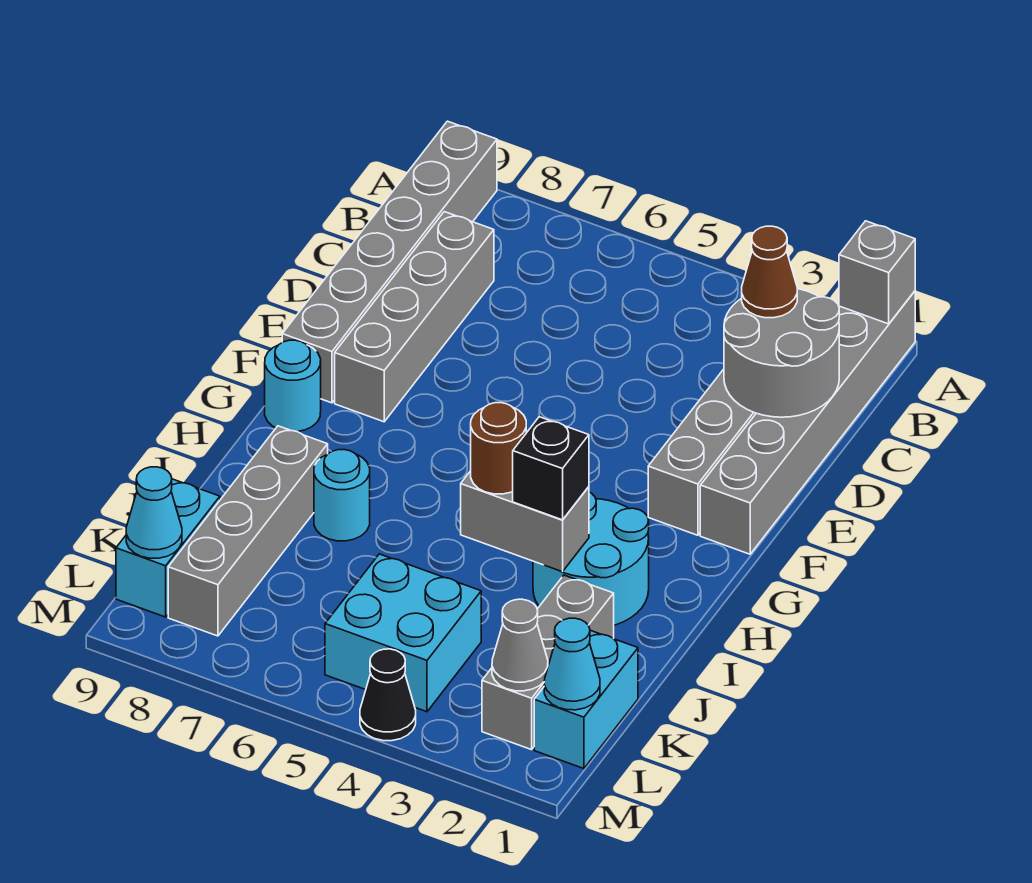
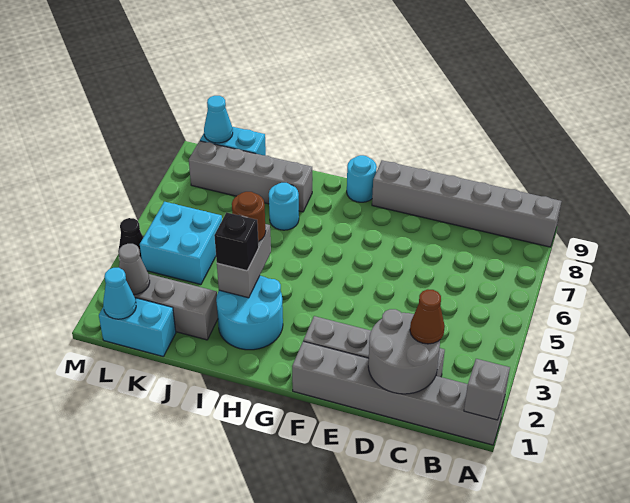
grey brick C8:F8 level 1 -> none

